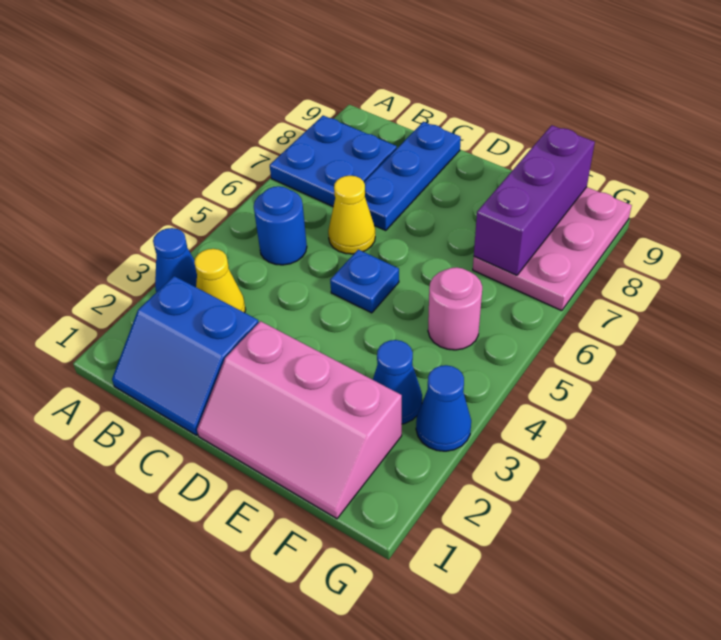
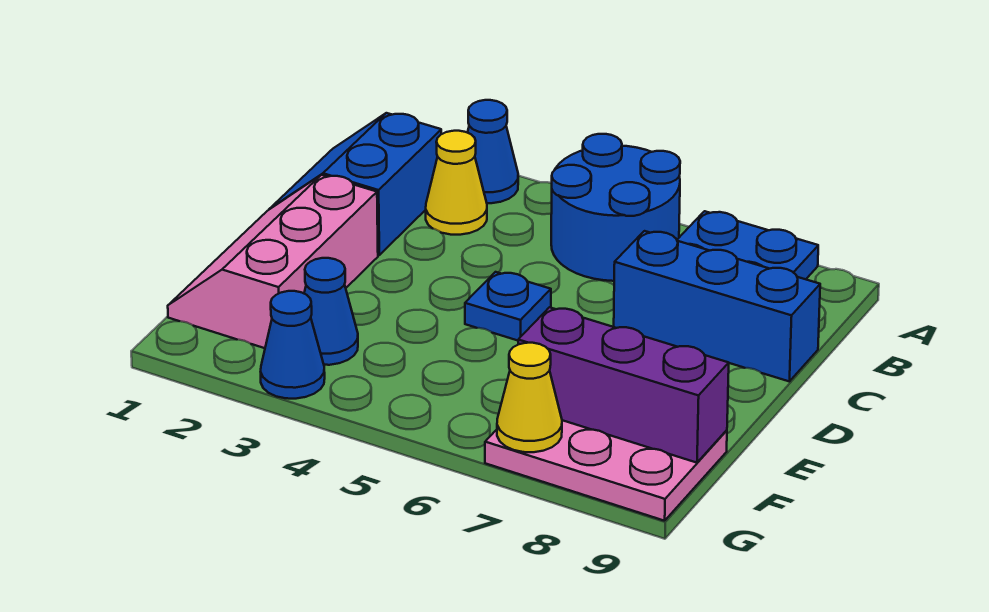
blue round brick B5 level 1 -> blue round brick A5:B6 level 1
yellow cone C6 level 1 -> yellow cone G7 level 2
blue plate C7:C9 level 1 -> blue brick C7:C9 level 1
pink round brick F5 level 1 -> none

